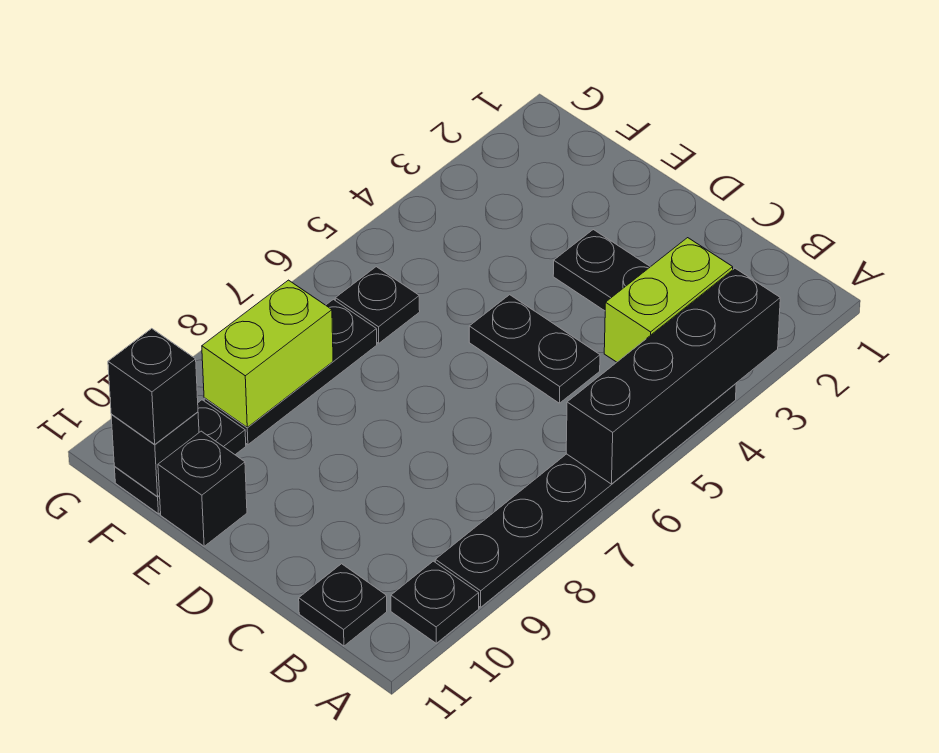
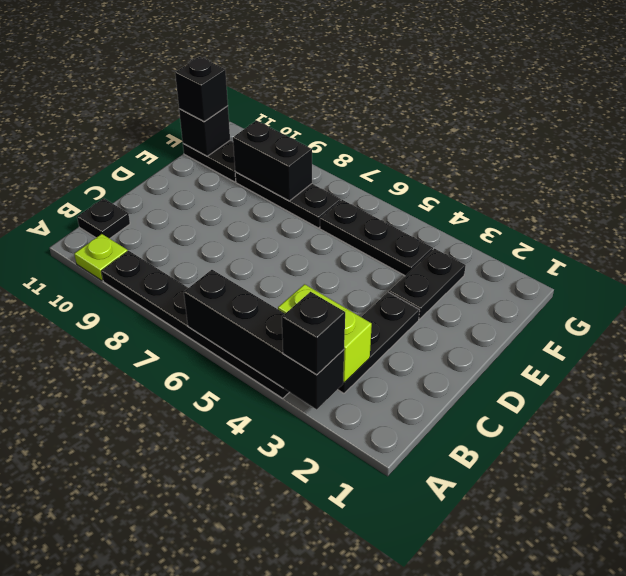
black plate A10 level 1 -> lime plate A10 level 1
black plate C5:D5 level 1 -> black plate E3:F3 level 1
black brick E11 level 1 -> black brick A3 level 3
black plate F6 level 1 -> black plate F4:F6 level 1
lime brick F8:F9 level 2 -> black brick F8:F9 level 2

